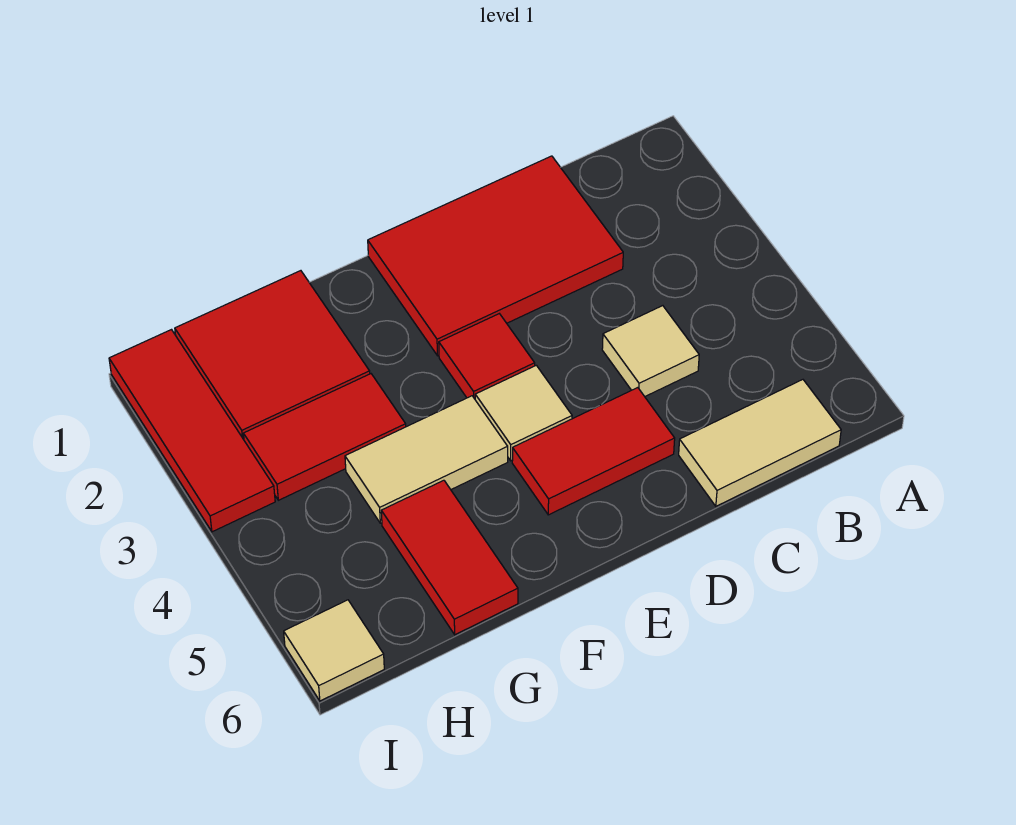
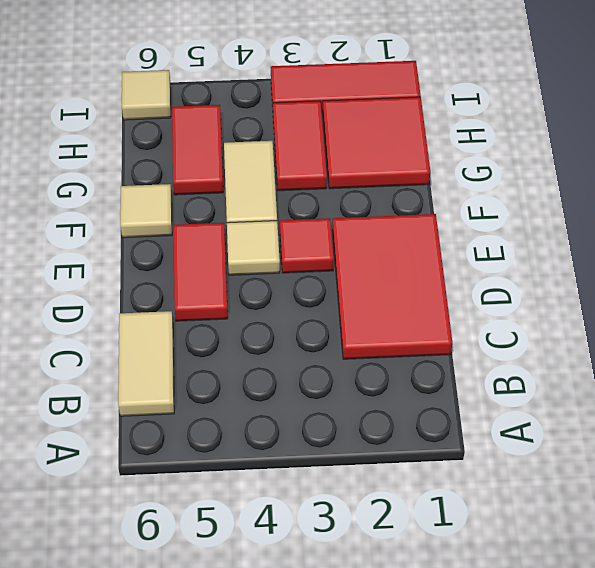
tan tile C4 level 1 -> tan tile F6 level 1
red tile G5:G6 level 1 -> red tile G5:H5 level 1

